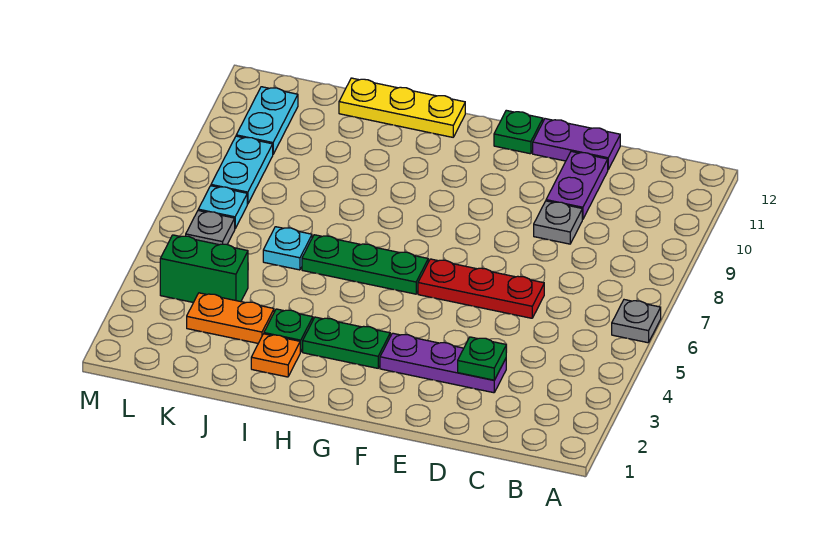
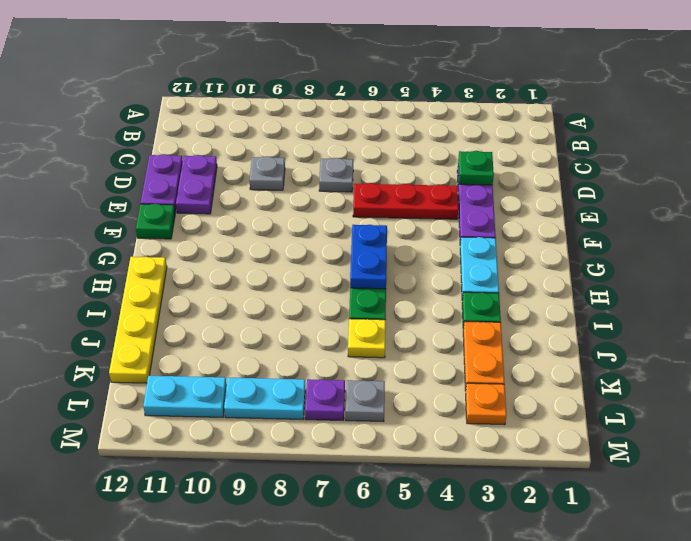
grey plate A6 level 1 -> grey plate D7 level 1
red plate D6:F6 level 1 -> red plate E4:E6 level 1
purple plate D10:D11 level 1 -> purple plate D11:E11 level 1
green plate G3:H3 level 1 -> cyan plate G3:H3 level 1
none -> blue plate G6:H6 level 2
yellow plate H12:J12 level 1 -> yellow plate H12:K12 level 1
orange plate I2 level 1 -> orange plate L3 level 1
cyan plate J6 level 1 -> yellow plate J6 level 1
green brick K4:L4 level 1 -> none
cyan plate L7 level 1 -> purple plate L7 level 1

